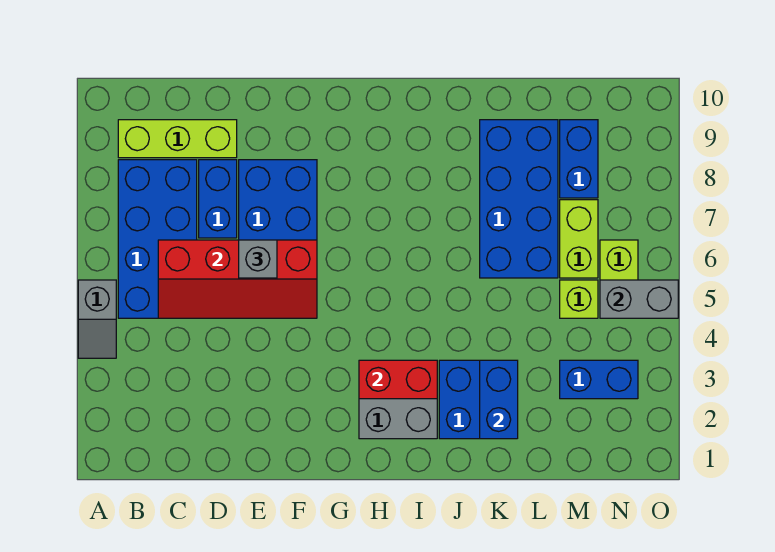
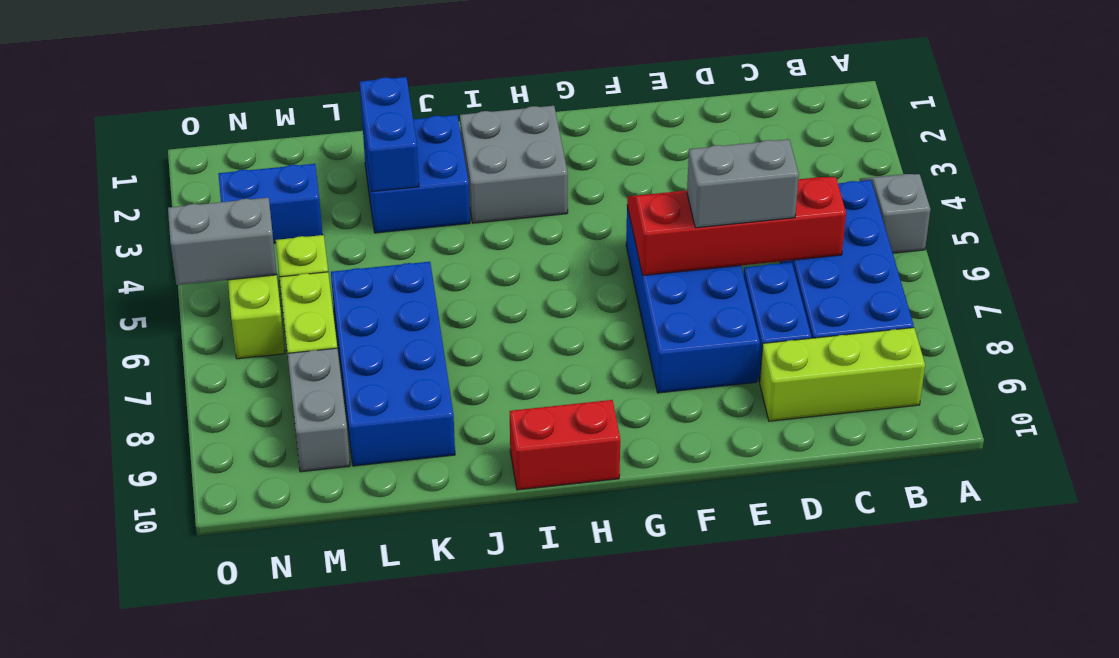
grey brick E6 level 3 -> grey brick D6:E6 level 3
red brick H3:I3 level 2 -> red brick H10:I10 level 1
blue brick M8:M9 level 1 -> grey brick M8:M9 level 1

